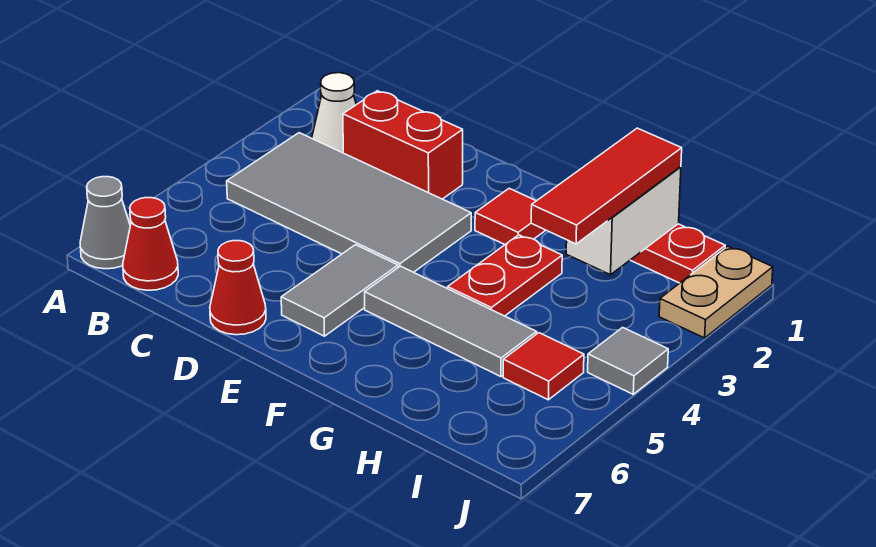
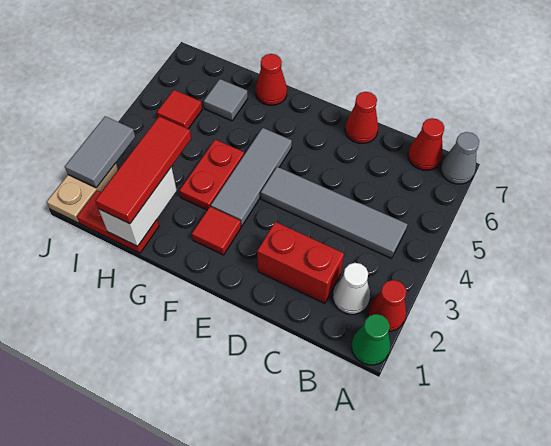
none -> green cone A1 level 1
none -> red cone A2 level 1
grey tile B3:E4 level 1 -> grey tile B4:E4 level 1
grey tile E5:E6 level 1 -> grey tile J2:J3 level 2
grey tile F5:H5 level 1 -> grey tile F3:F5 level 1
none -> red cone G7 level 1
grey tile J4 level 1 -> grey tile H6 level 1

